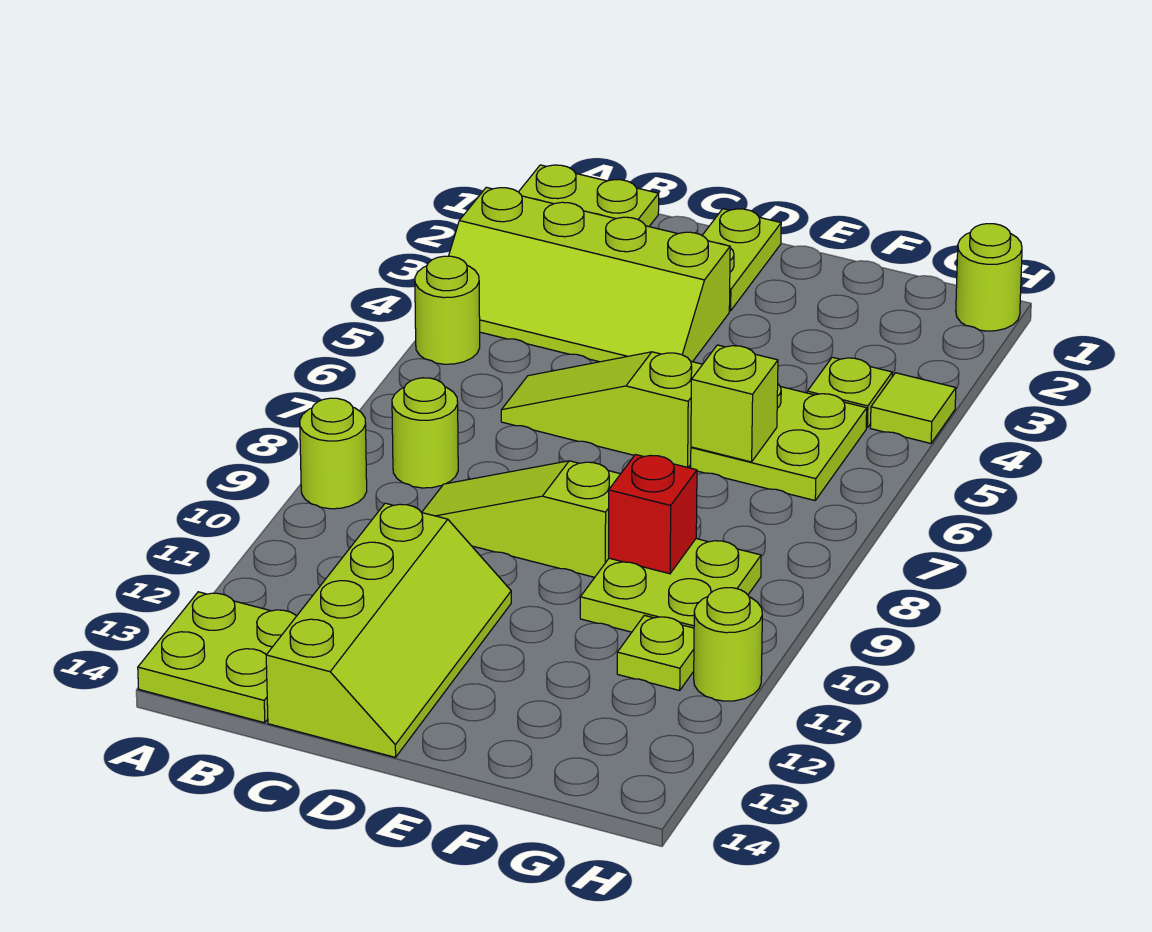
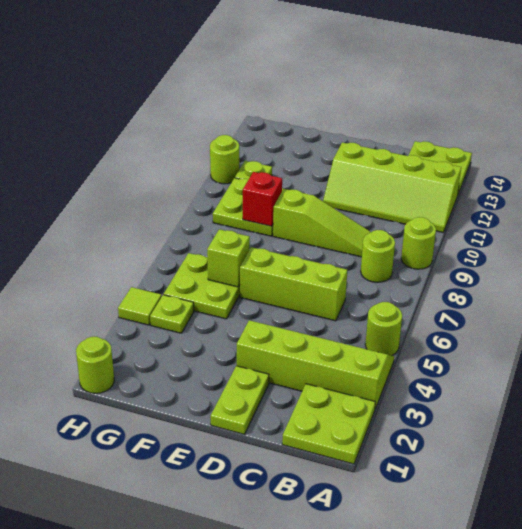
lime slope C6:E6 level 1 top E -> lime brick C6:E6 level 1
lime slope C11:D14 level 1 top C -> lime slope A11:D12 level 1 top 12

